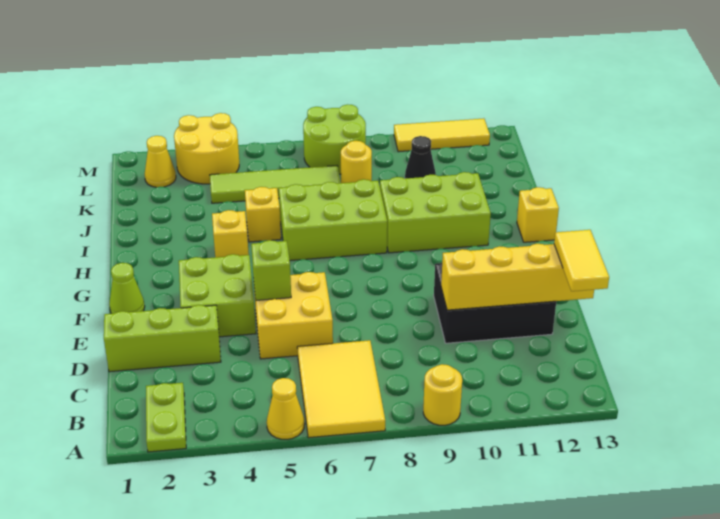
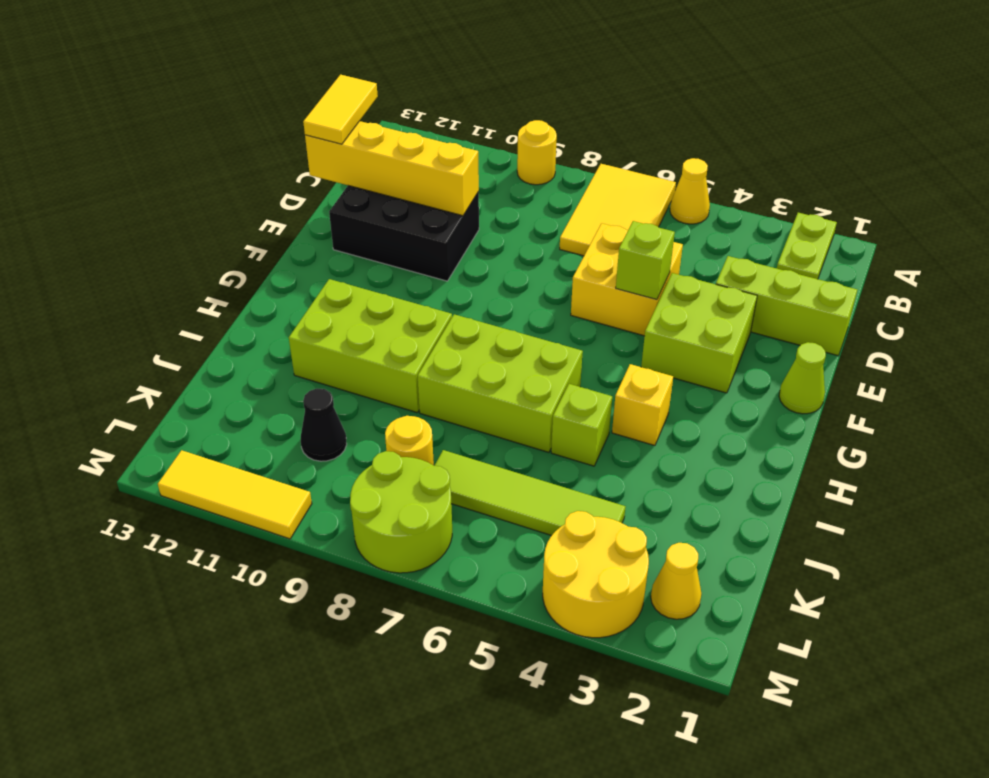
yellow brick H13 level 1 -> none
yellow brick I5 level 1 -> lime brick I5 level 1

